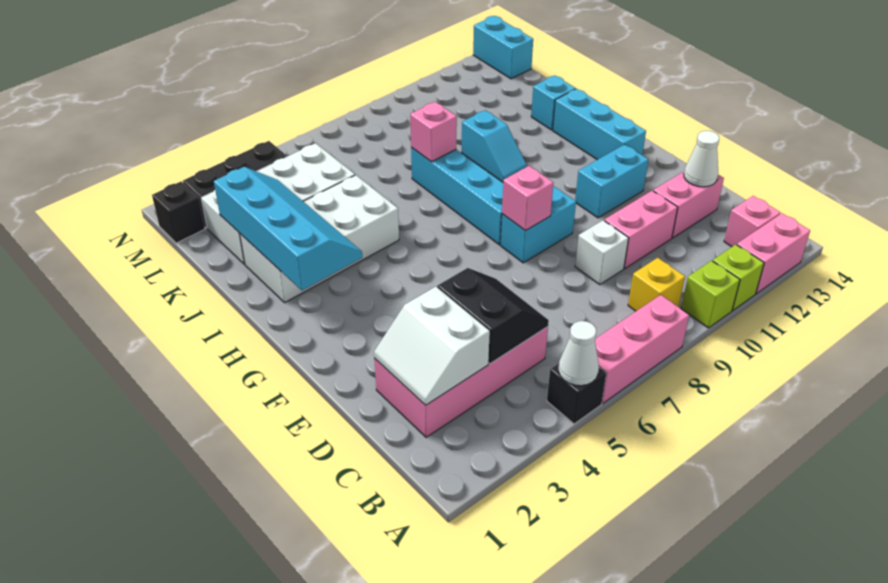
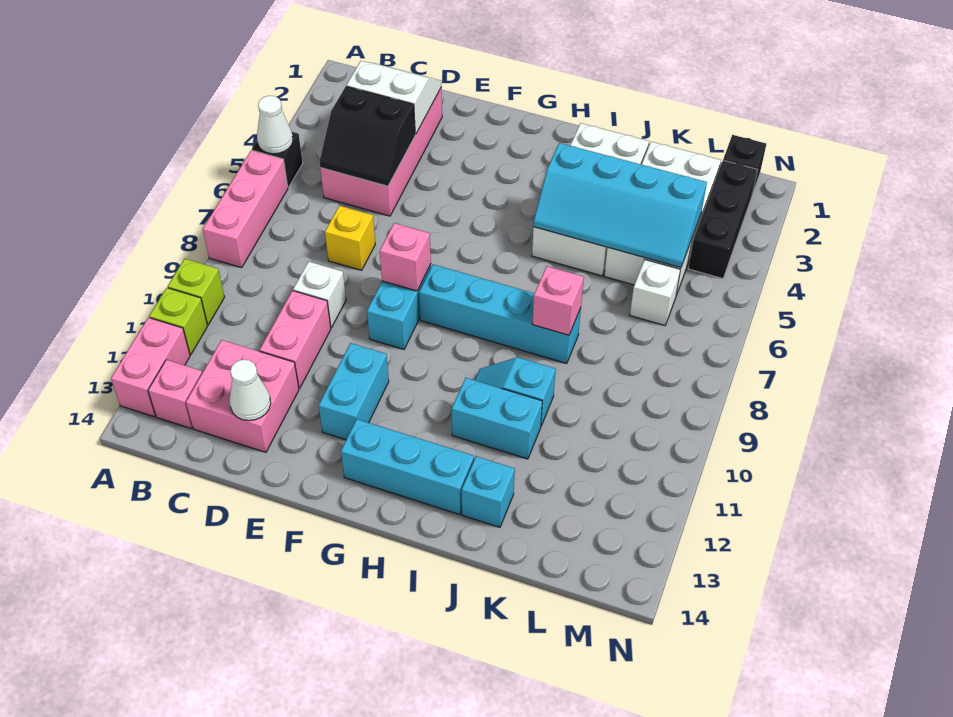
yellow brick B9 level 1 -> yellow brick D7 level 1
pink brick D12:D13 level 1 -> pink brick C12:D13 level 1
cyan slope H2:K3 level 2 top 2 -> cyan slope I4:L5 level 2 top 4
none -> white brick L6 level 1
cyan brick M14:N14 level 1 -> cyan brick I11:J11 level 1

